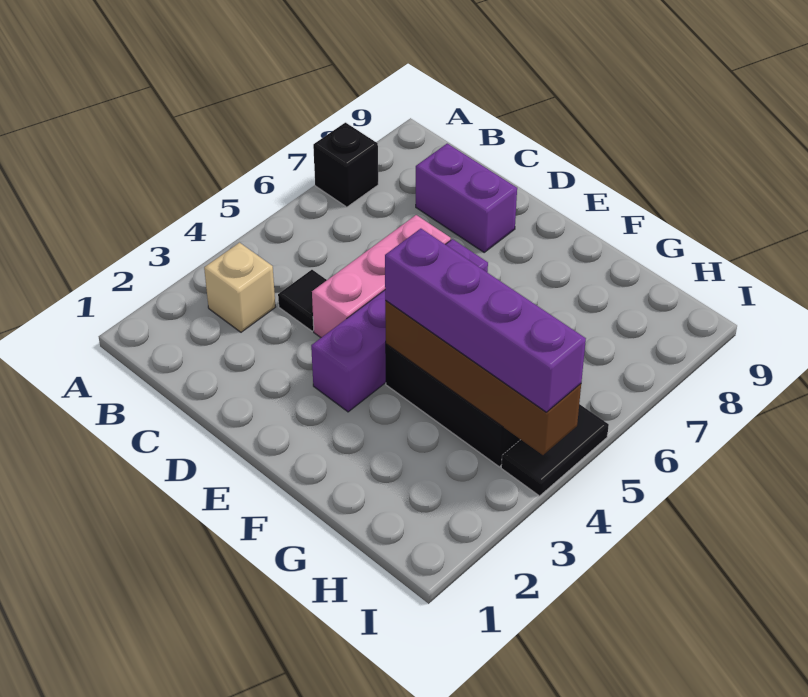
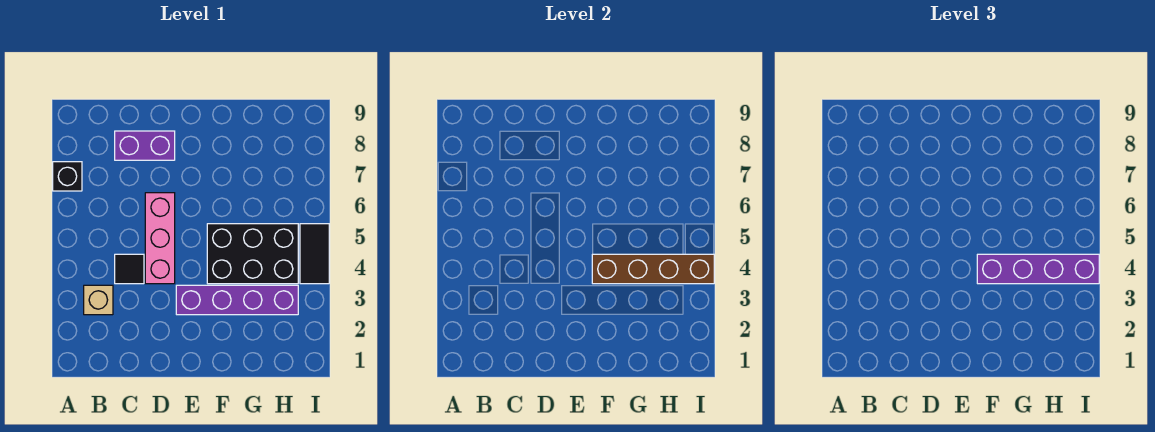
purple brick E3:E6 level 1 -> purple brick E3:H3 level 1

